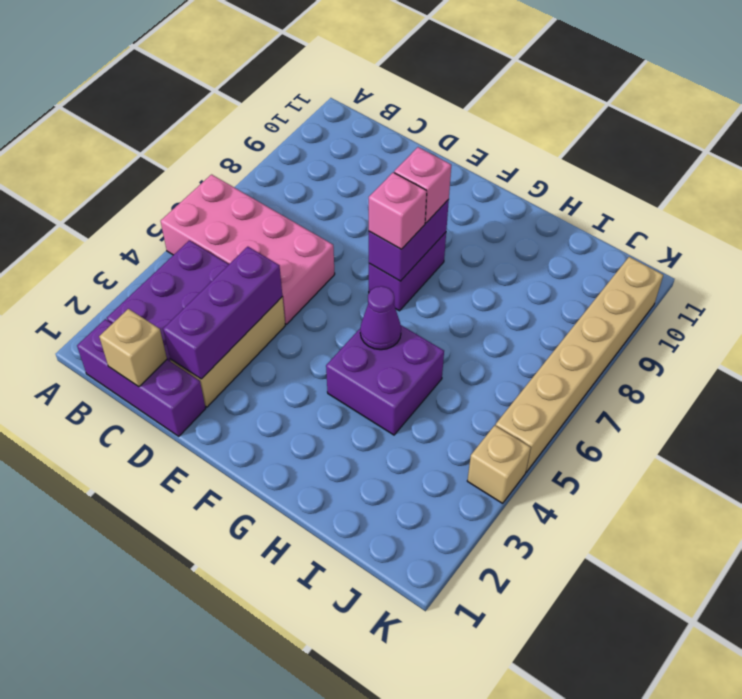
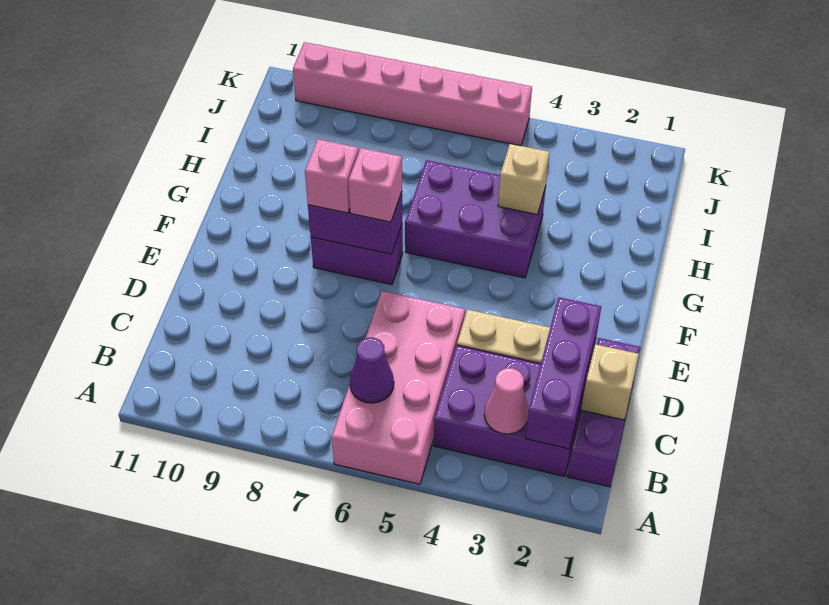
none -> pink cone B3 level 2
purple brick D2:D4 level 2 -> purple brick B2:D2 level 2
purple brick G4:H5 level 1 -> purple brick G4:H6 level 1
purple cone G5 level 2 -> purple cone B6 level 2
tan brick K4 level 1 -> tan brick H4 level 2
tan brick K5:K10 level 1 -> pink brick K5:K10 level 1

